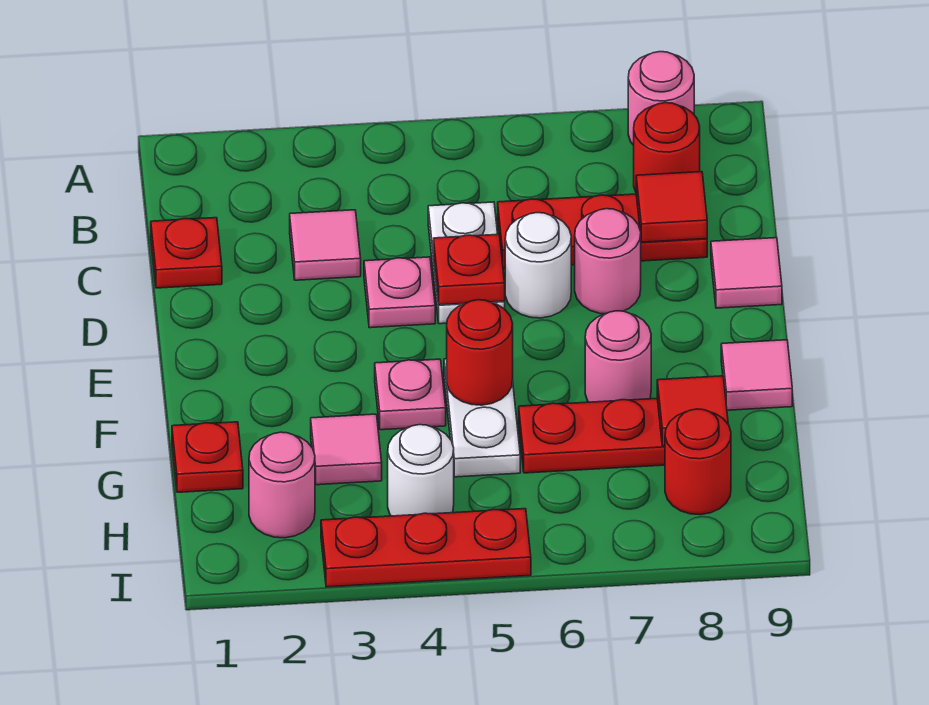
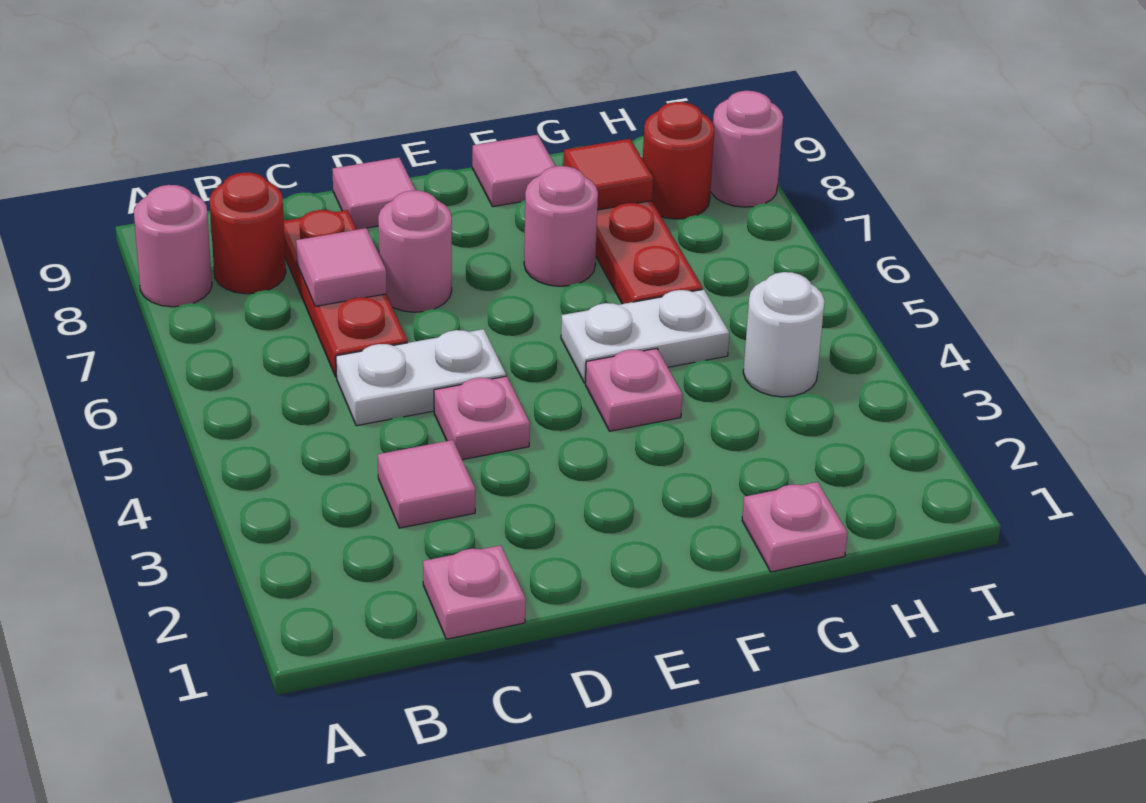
red plate C1 level 1 -> pink plate C1 level 1
red tile C8 level 2 -> none
red plate D5 level 2 -> none
white round brick D6 level 1 -> none
red round brick F5 level 2 -> none
red plate G1 level 1 -> pink plate G1 level 1
pink tile G3 level 1 -> pink tile C7 level 2
pink round brick H2 level 1 -> pink round brick I8 level 1
red plate I3:I5 level 1 -> none

